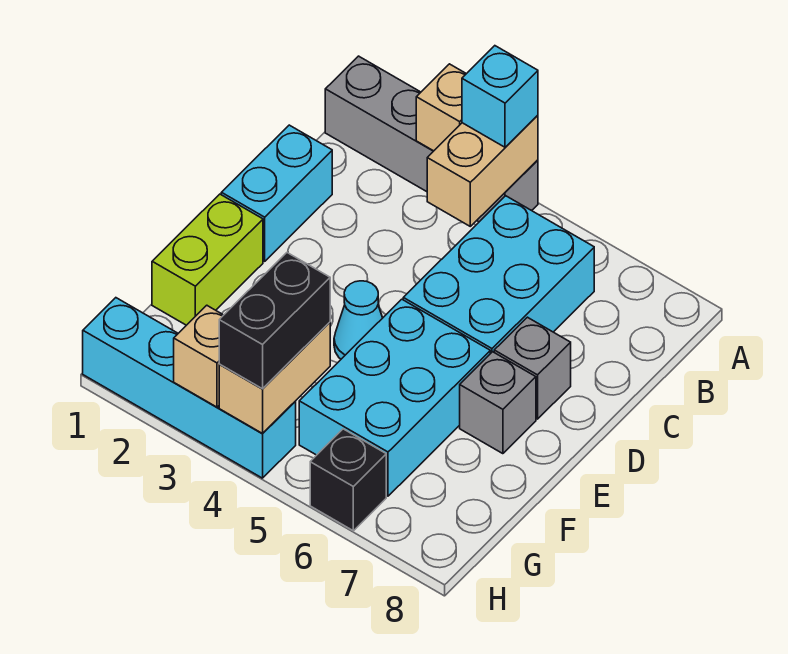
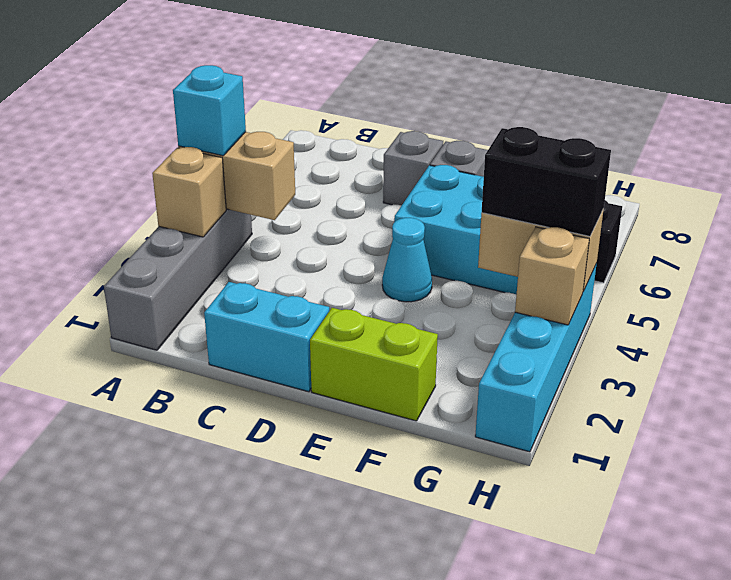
cyan brick B5:D6 level 1 -> none

